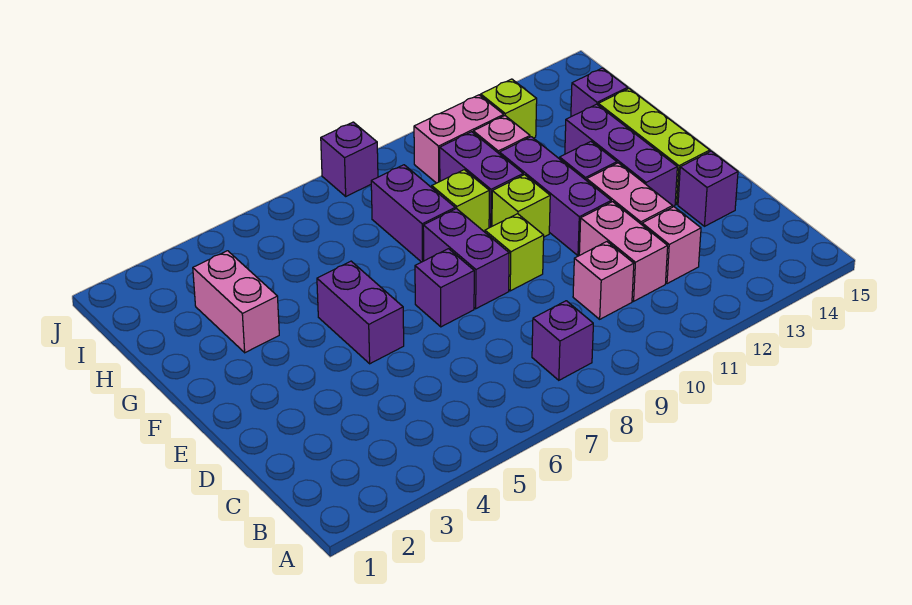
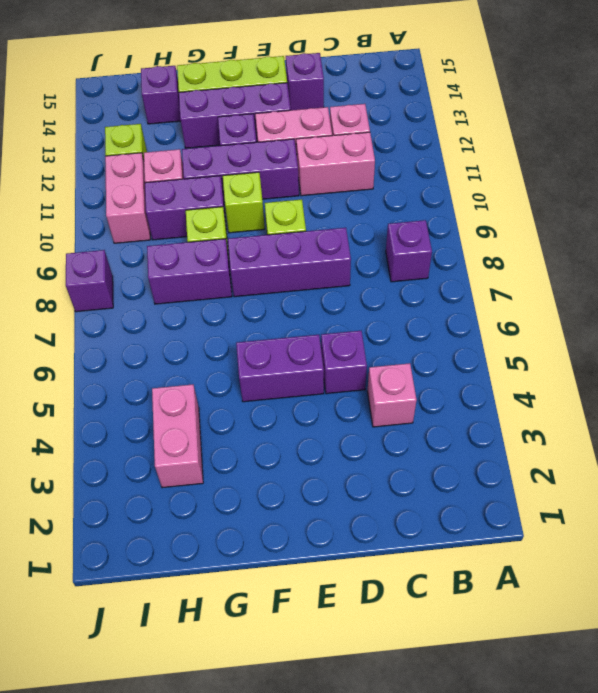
pink brick C10 level 1 -> pink brick C4 level 1
purple brick E7 level 1 -> purple brick D5 level 1
purple brick E8:F8 level 1 -> purple brick D8:F8 level 1
pink brick G3:H3 level 1 -> pink brick H3:H4 level 1

